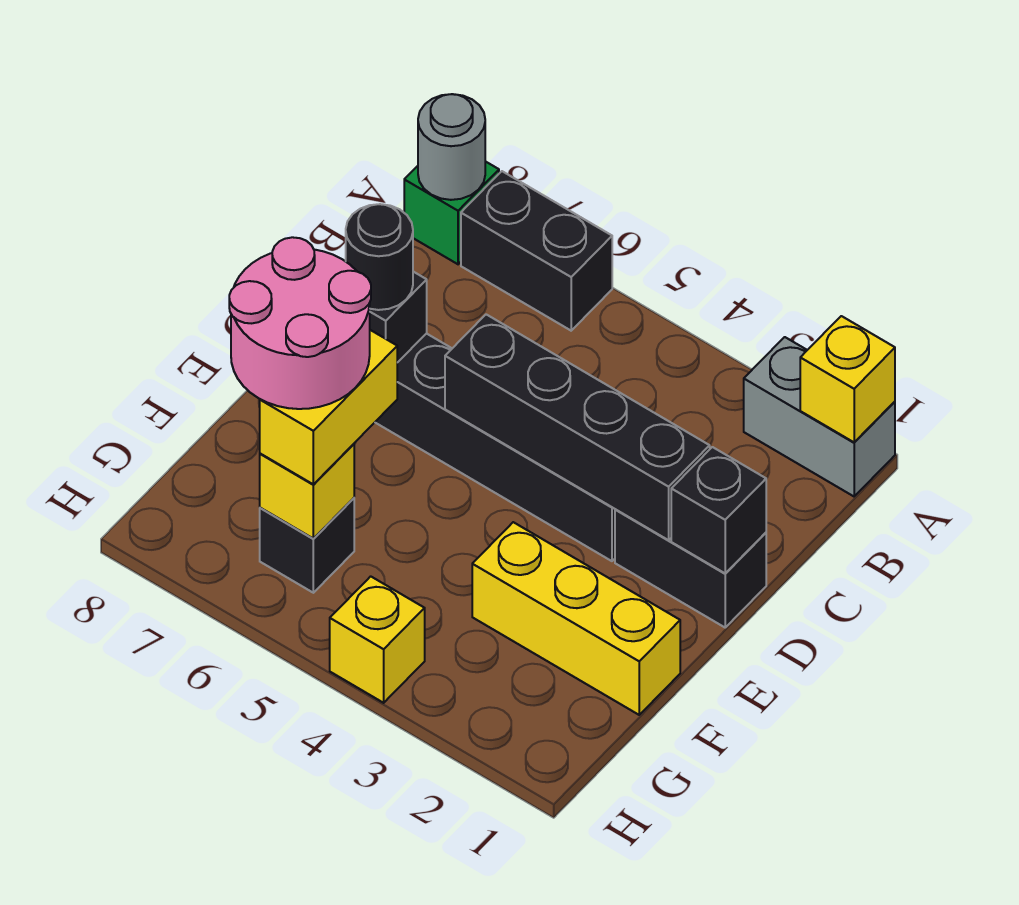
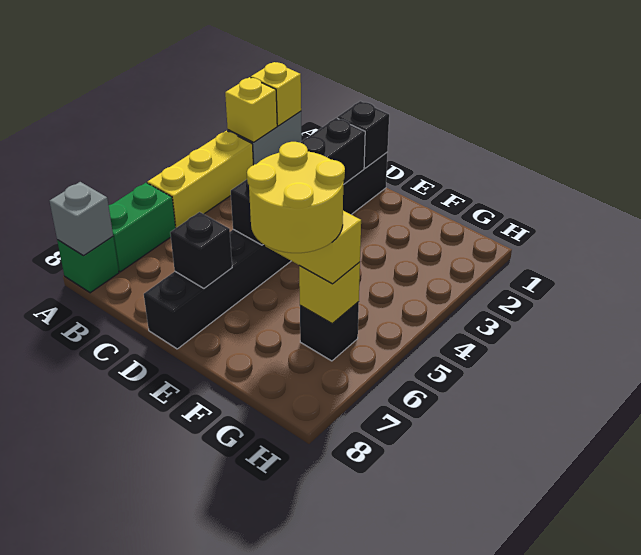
black brick A6:A7 level 1 -> green brick A6:A7 level 1
grey round brick A8 level 2 -> grey brick A8 level 2
black round brick D7 level 3 -> none
yellow brick F1:F3 level 1 -> yellow brick A3:A5 level 1
pink round brick F6:G7 level 4 -> yellow round brick F6:G7 level 4
yellow brick H4 level 1 -> yellow brick A2 level 2

